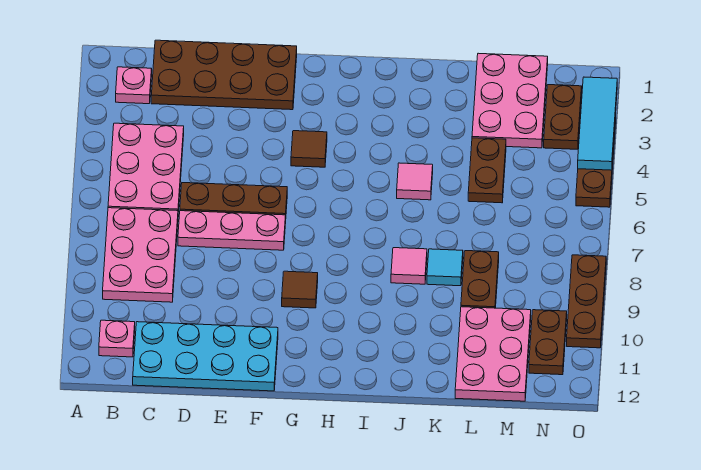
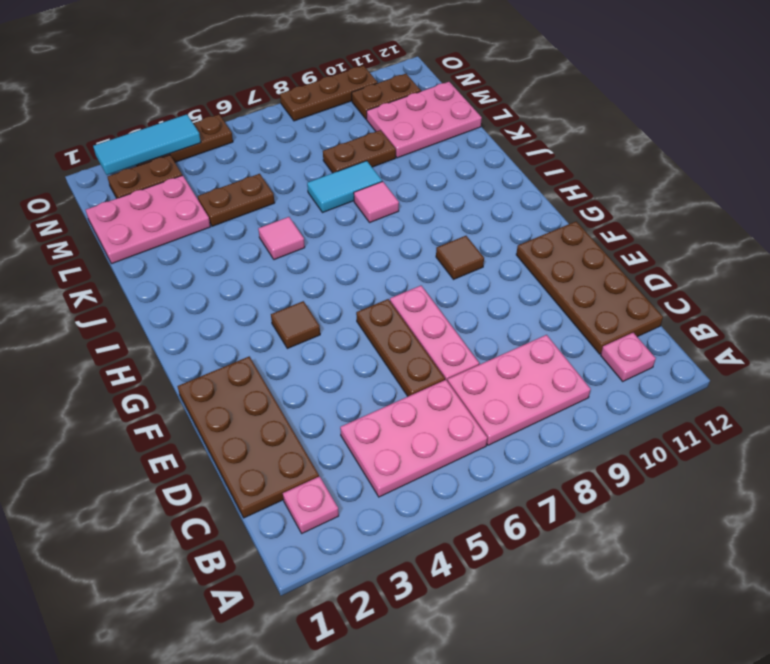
cyan plate C11:F12 level 1 -> brown plate C11:F12 level 1
cyan tile K8 level 1 -> cyan tile K7:K8 level 1

